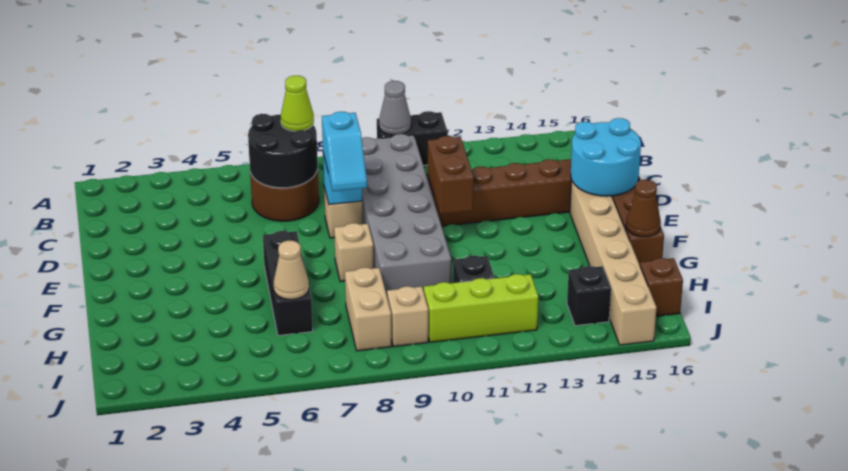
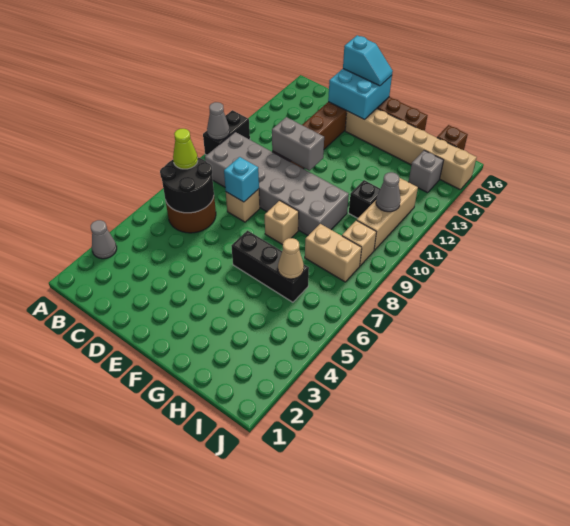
none -> grey cone A3 level 1
cyan slope D8:E8 level 3 top D -> cyan slope D16:E16 level 3 top D
brown brick D11:E11 level 2 -> grey brick D11:E11 level 2
cyan round brick D15:E16 level 2 -> cyan brick D15:E16 level 2
brown cone G16 level 2 -> none
lime brick I10:I12 level 1 -> tan brick I10:I12 level 1
none -> grey cone I11 level 2
black brick I14 level 1 -> grey brick I14 level 1

